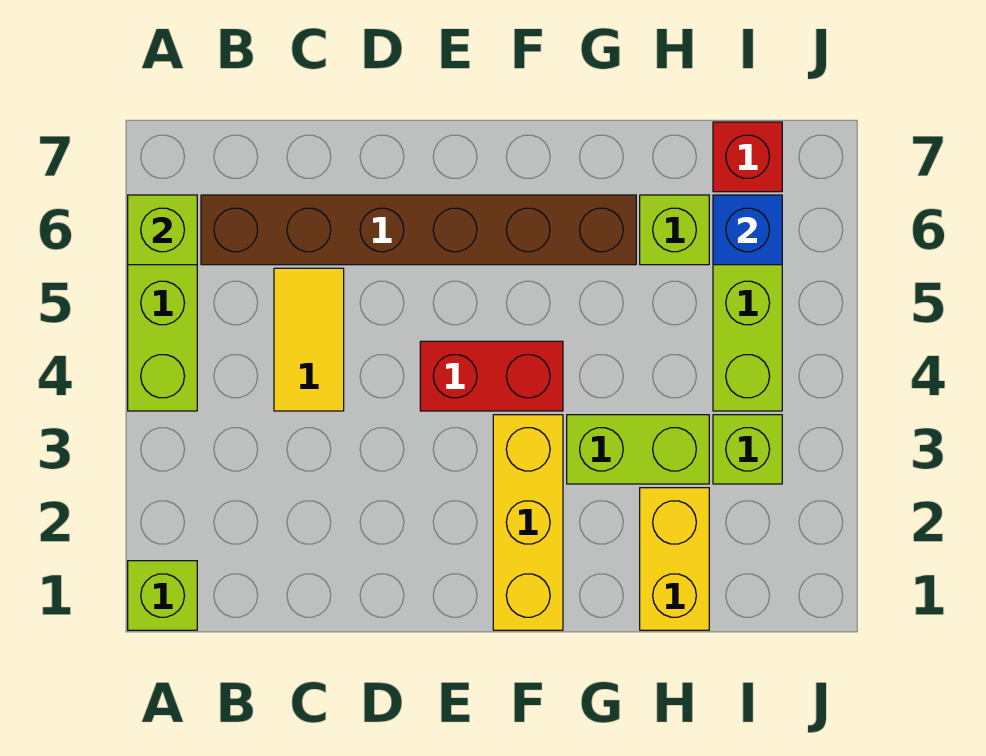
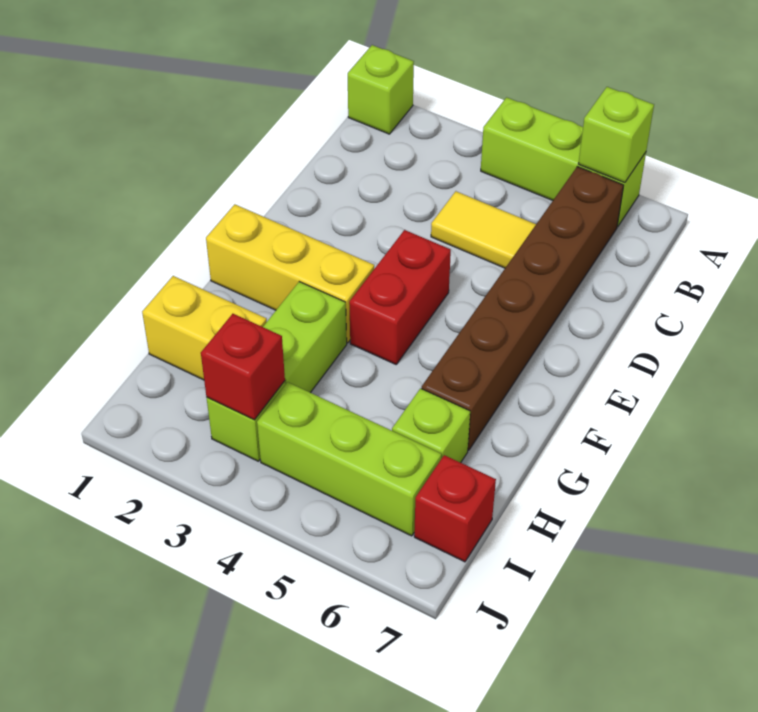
none -> red brick I3 level 2
blue brick I6 level 2 -> none

